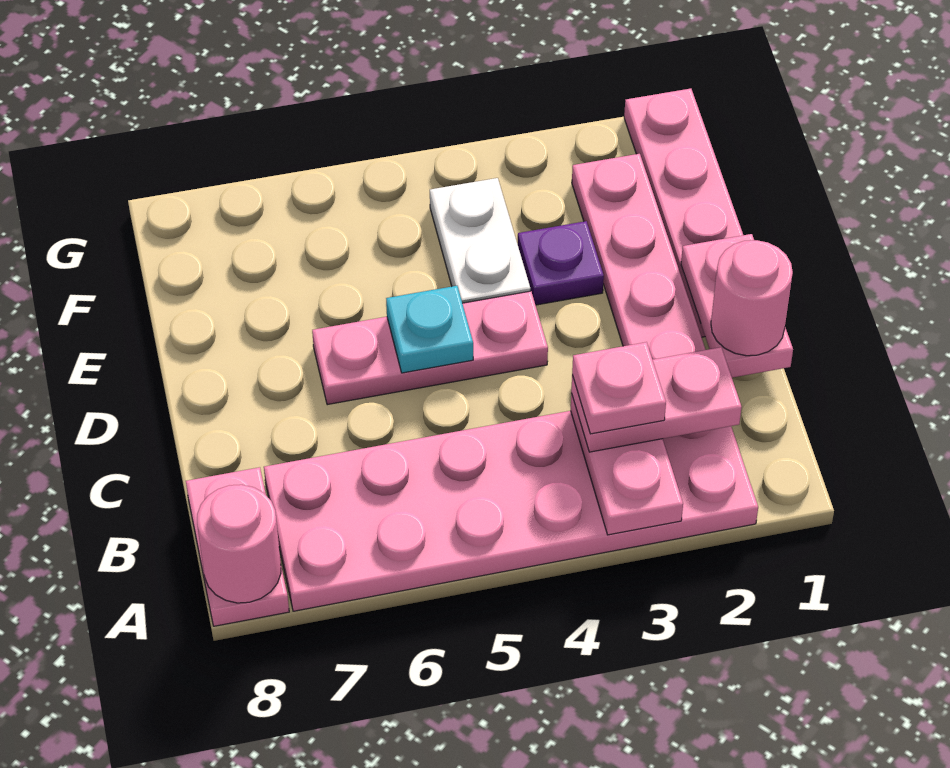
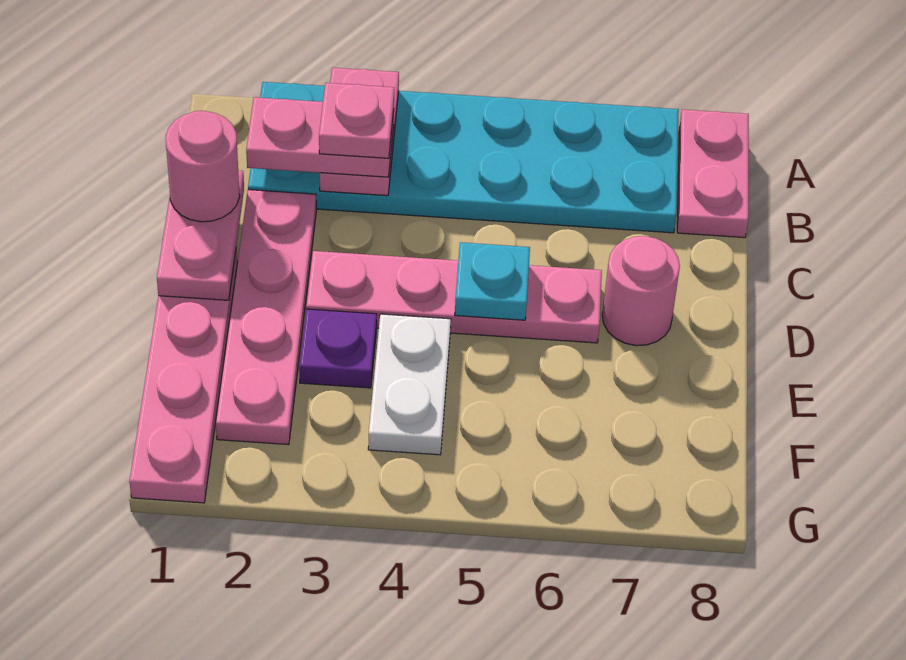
pink plate A2:B7 level 1 -> cyan plate A2:B7 level 1
pink round brick A8 level 2 -> pink round brick D7 level 1
pink plate D4:D6 level 1 -> pink plate D3:D6 level 1

